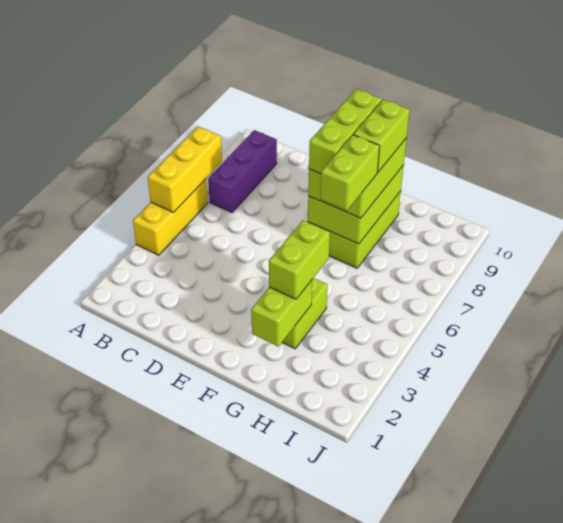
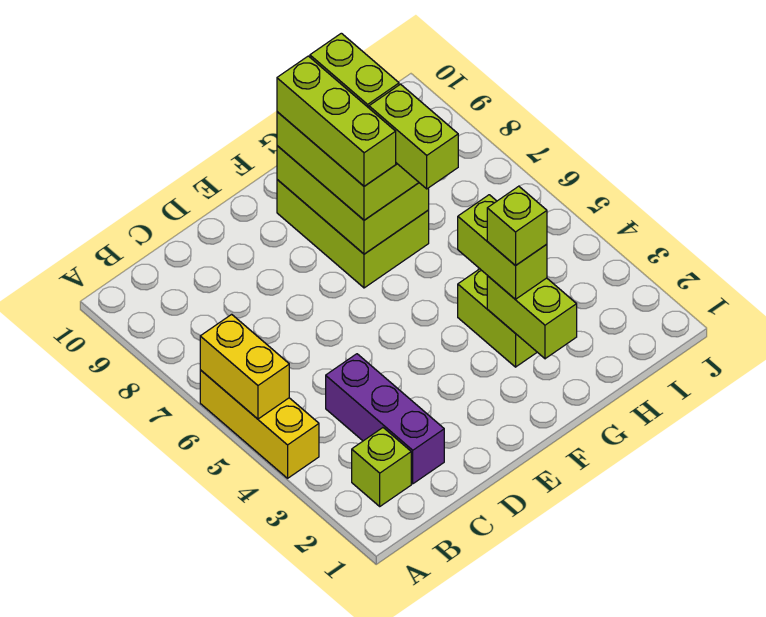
yellow brick A5:A7 level 2 -> yellow brick A5:A6 level 2
none -> lime brick B2 level 1
purple brick B7:B9 level 1 -> purple brick C2:C4 level 1
none -> lime brick G3 level 4

